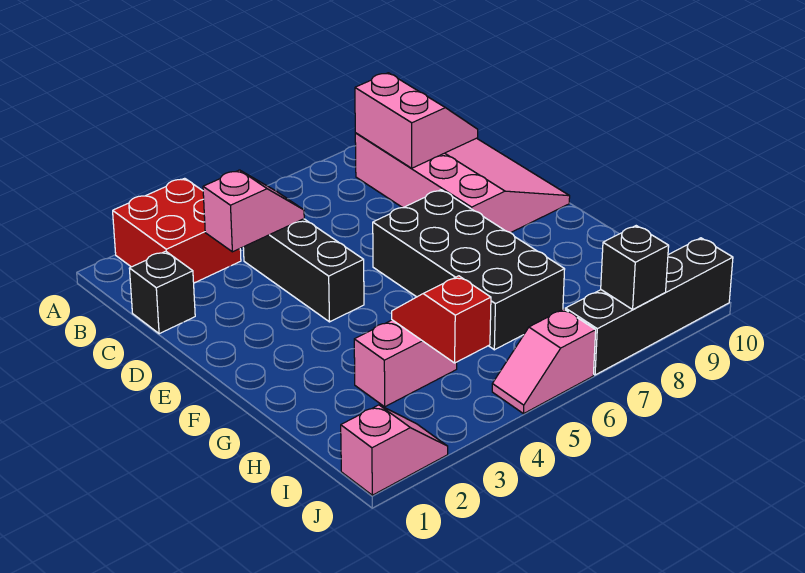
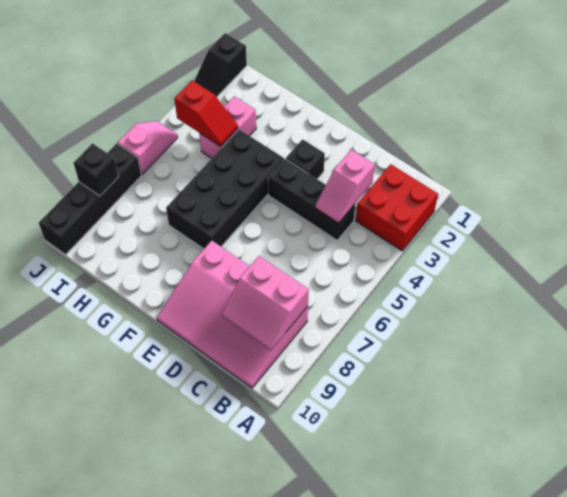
black brick C1 level 1 -> black brick E3 level 1
black brick E6:H7 level 1 -> black brick F4:G7 level 1
pink slope J1:J2 level 1 top 1 -> black slope J1:J2 level 1 top 1

